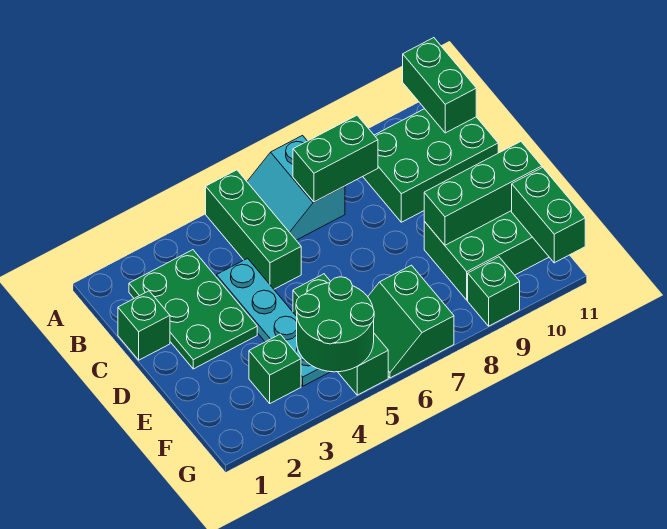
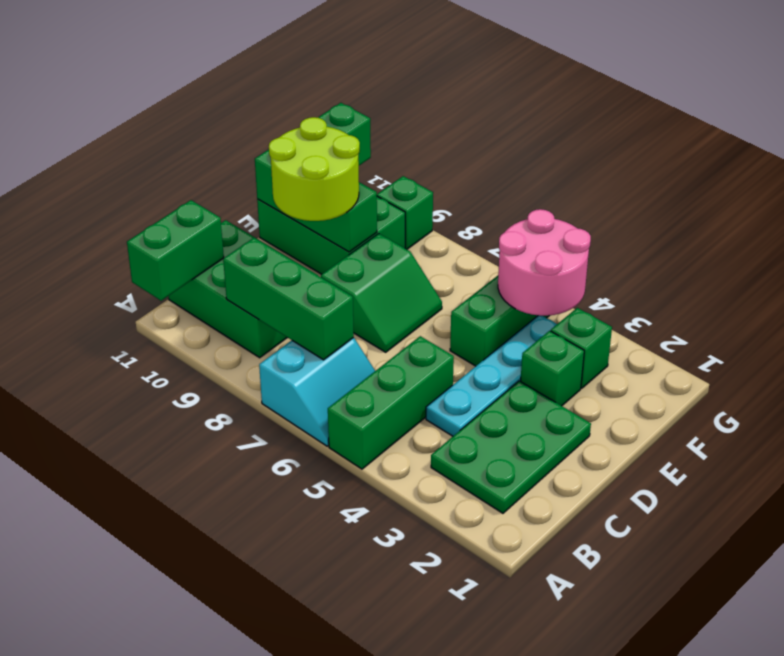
green brick B7:B8 level 2 -> green brick B7:B9 level 2
green brick C1 level 1 -> green brick E3 level 1
none -> lime round brick D9:E10 level 3
green round brick F4:G5 level 2 -> pink round brick F4:G5 level 2
green slope F6:G7 level 1 top 7 -> green slope D7:E8 level 1 top 8

